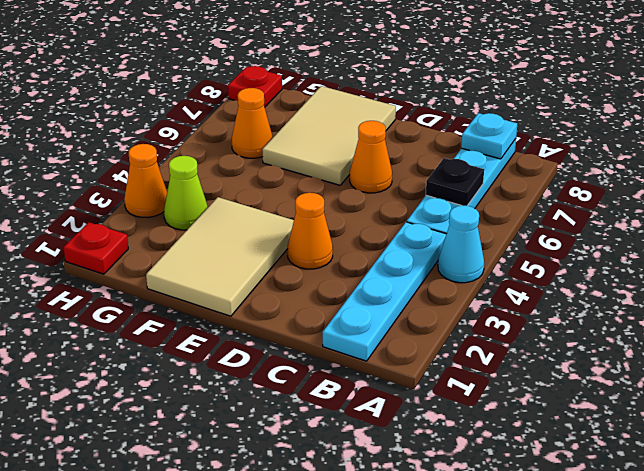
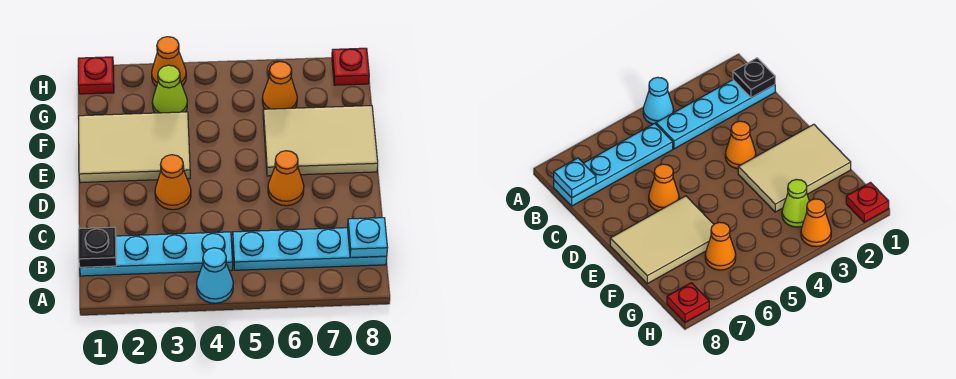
black plate B6 level 2 -> black plate B1 level 2

